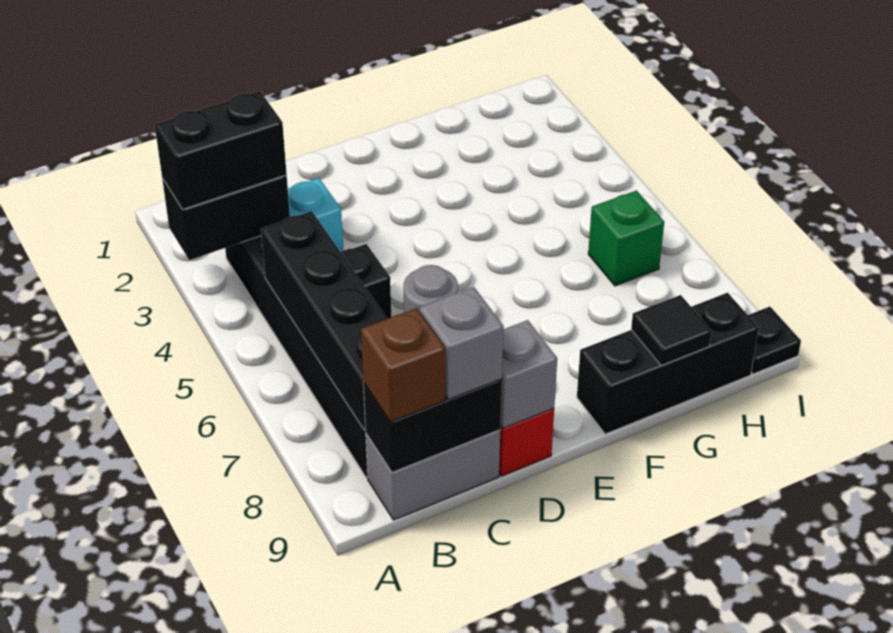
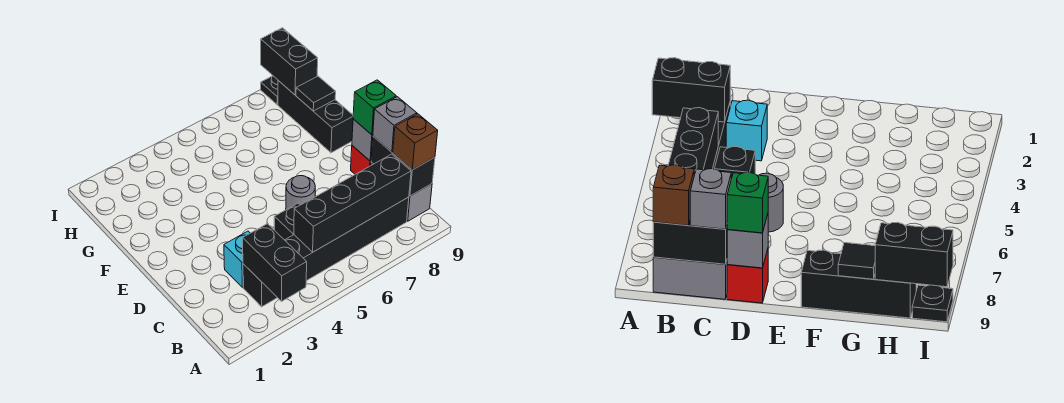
black brick A3:B3 level 3 -> black brick H9:I9 level 2
green brick H6 level 1 -> green brick D9 level 3

